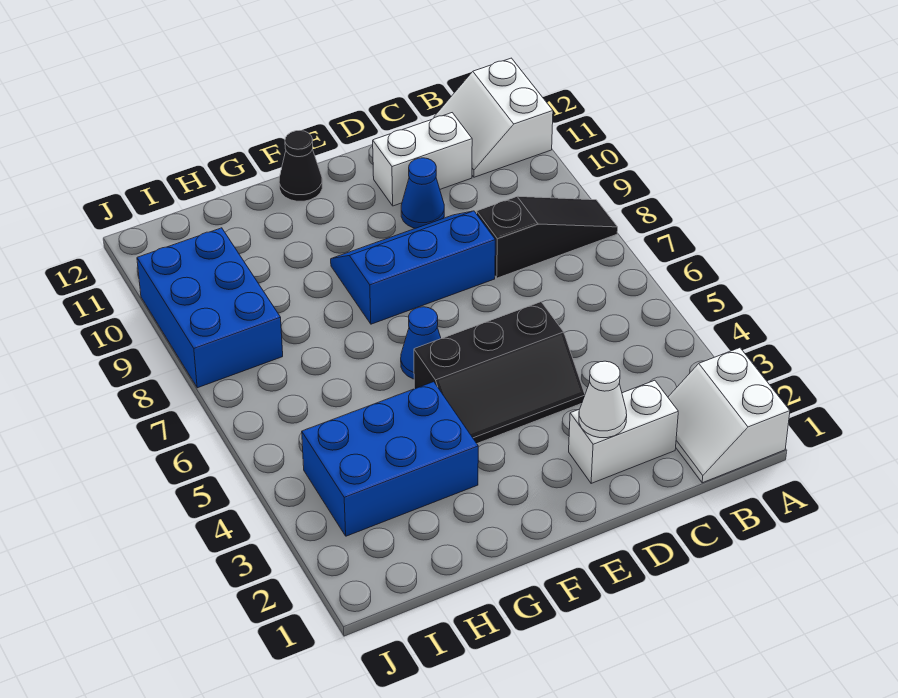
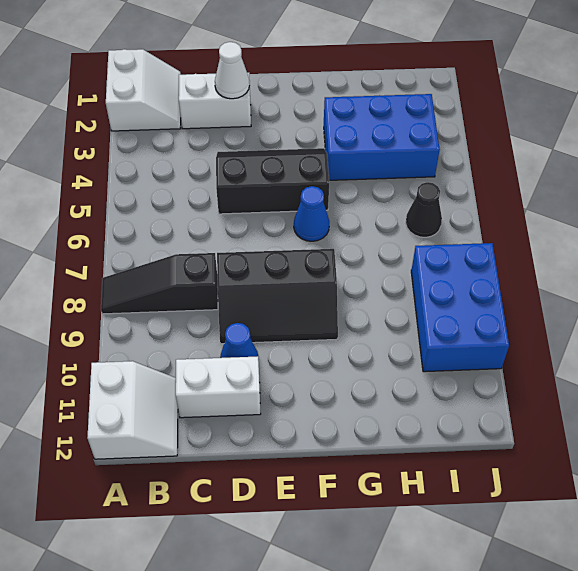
blue slope D8:F9 level 1 top 8 -> black slope D8:F9 level 1 top 8
black cone F12 level 1 -> black cone I6 level 1

